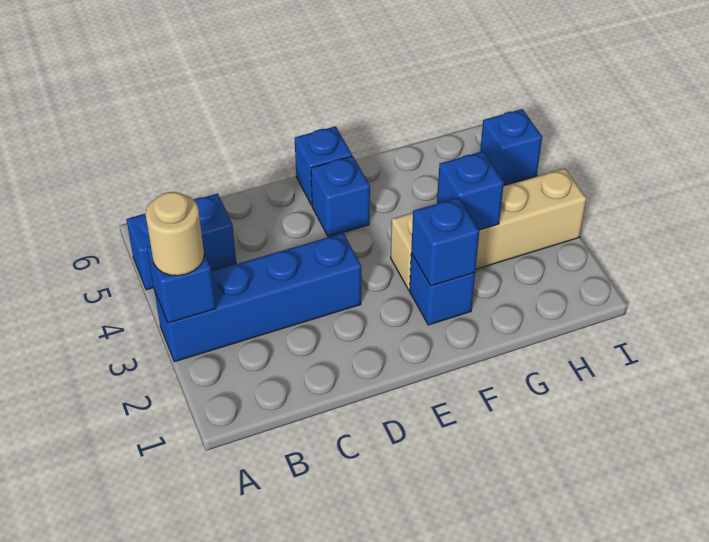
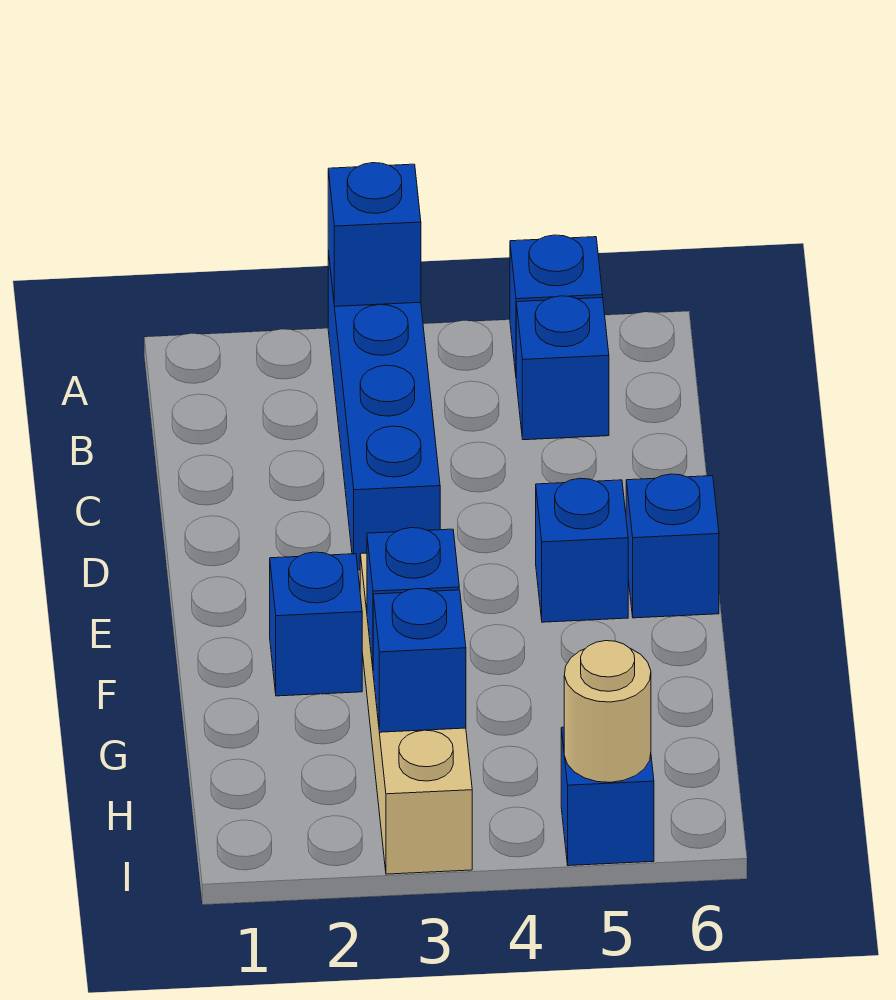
tan round brick A3 level 3 -> tan round brick I5 level 2
blue brick F2 level 2 -> blue brick H3 level 2

